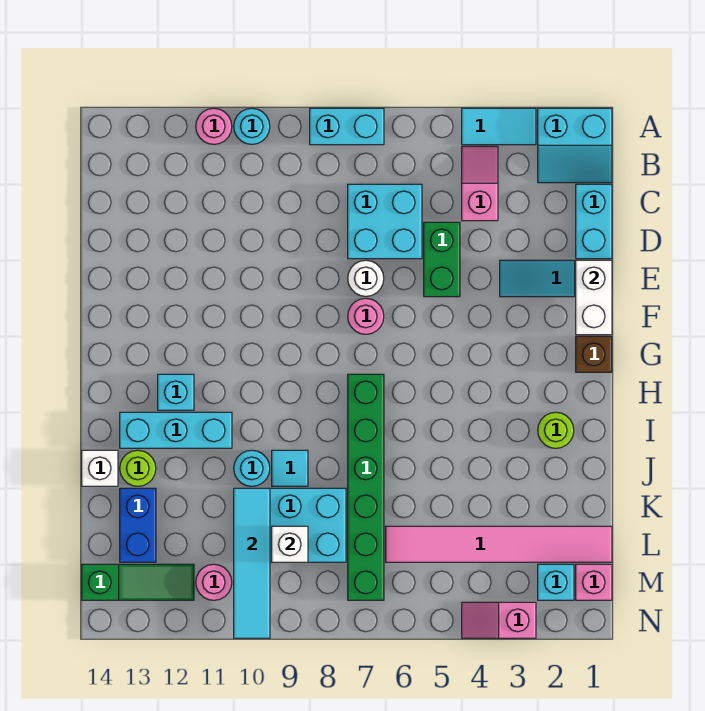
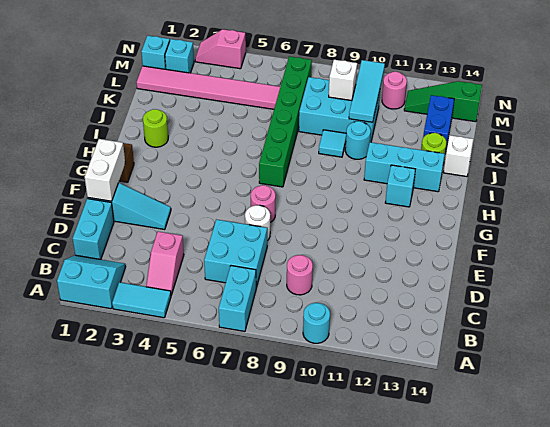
cyan brick A7:A8 level 1 -> cyan brick A7:B7 level 1
pink round brick A11 level 1 -> pink round brick C9 level 1
green brick D5:E5 level 1 -> none
cyan tile K10:N10 level 2 -> cyan tile K10:M10 level 2
pink brick M1 level 1 -> cyan brick M1 level 1
pink slope N3:N4 level 1 top 3 -> pink slope N3:N4 level 1 top 4

